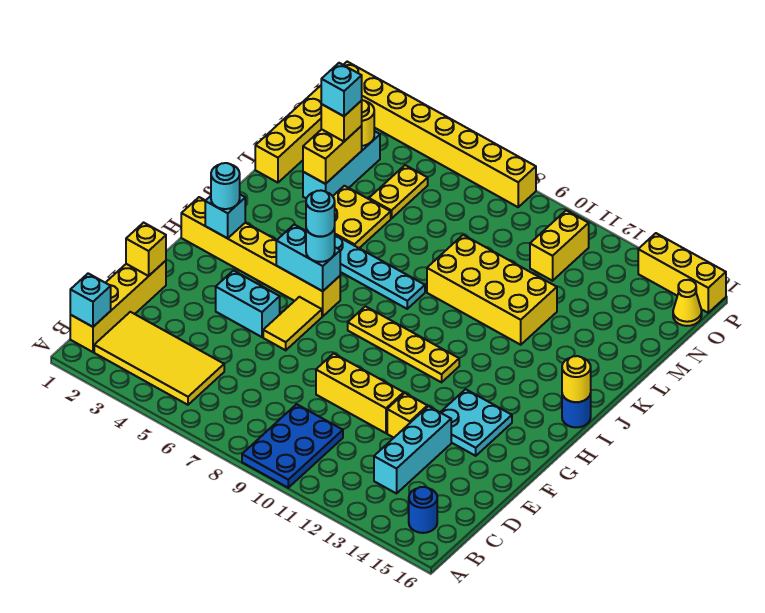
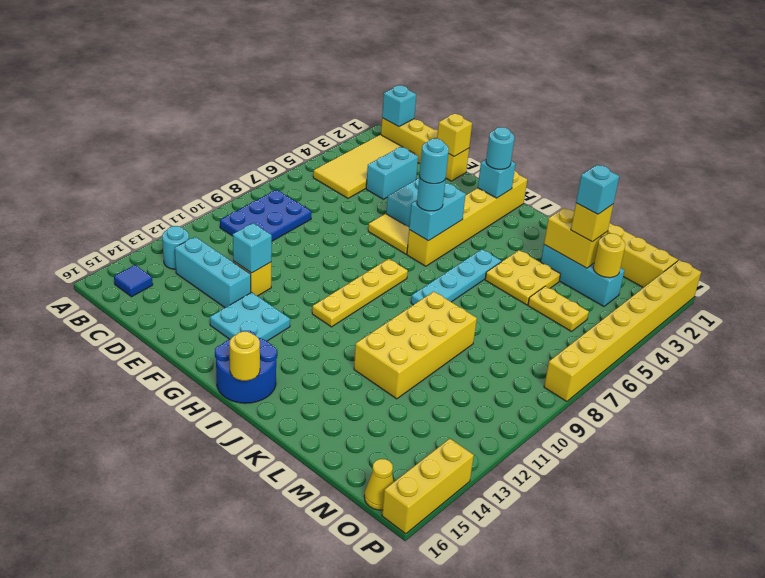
blue plate A9:C10 level 1 -> blue plate B8:C10 level 1
none -> cyan round brick B13 level 1
blue round brick B15 level 1 -> blue tile B15 level 1
none -> cyan brick D3:D4 level 1
yellow brick E9:E11 level 1 -> none
none -> cyan brick E12 level 2
blue round brick I16 level 1 -> blue round brick H15:I16 level 1
yellow brick N11:O11 level 1 -> none

